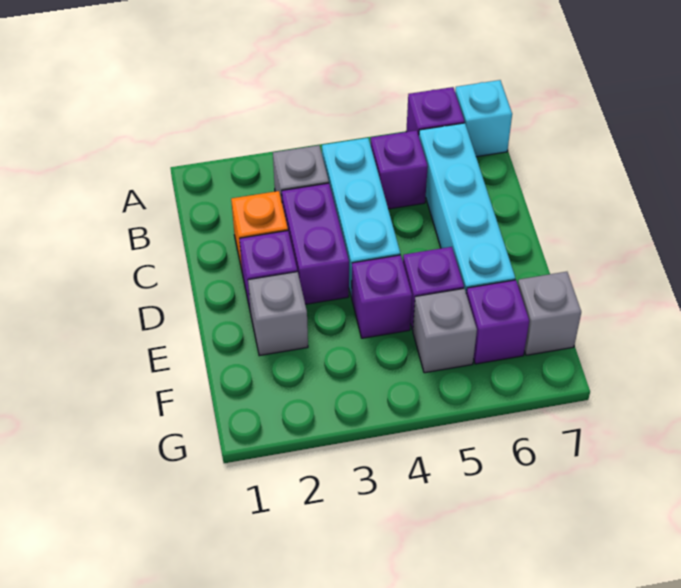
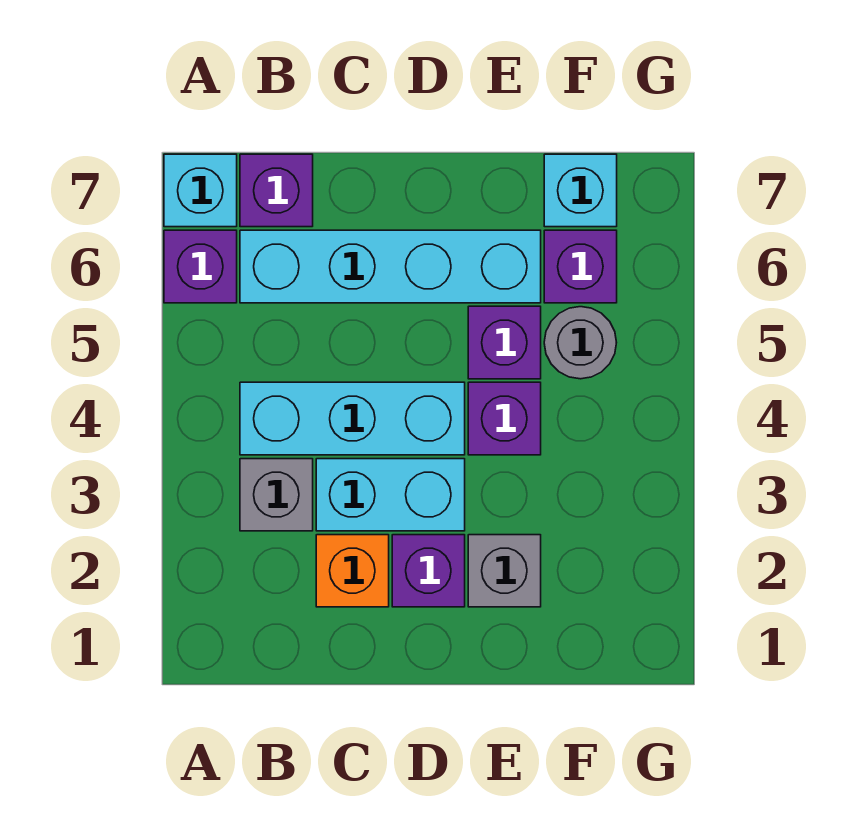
purple brick B5 level 1 -> purple brick B7 level 1
purple brick C3:D3 level 1 -> cyan brick C3:D3 level 1
grey brick F5 level 1 -> grey round brick F5 level 1
grey brick F7 level 1 -> cyan brick F7 level 1

